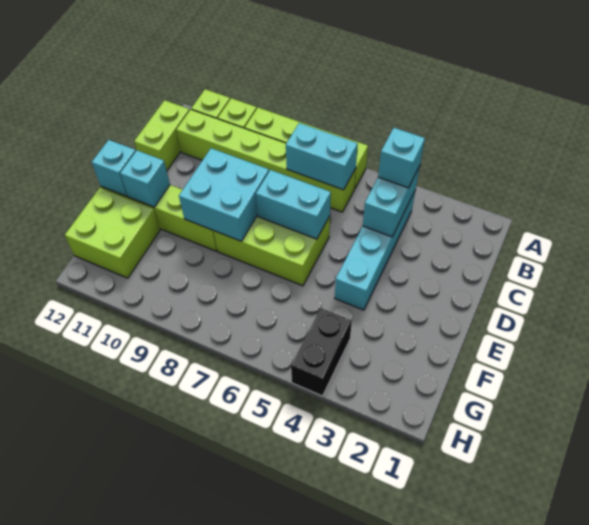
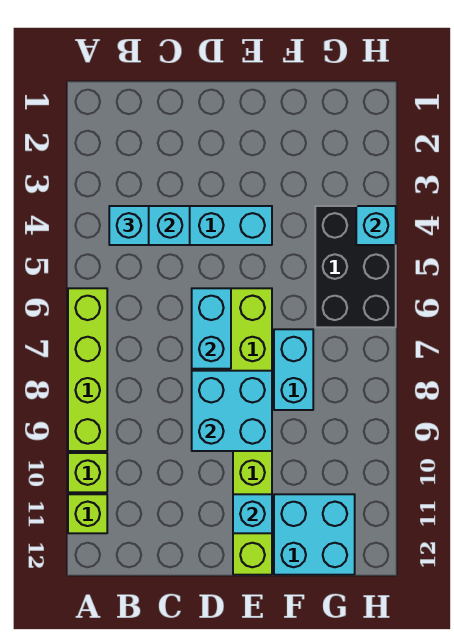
lime brick B6:B11 level 1 -> none
cyan brick B6:B7 level 2 -> cyan brick F7:F8 level 1
lime brick B12:C12 level 1 -> none
cyan brick E12 level 2 -> cyan brick H4 level 2
lime brick F11:G12 level 1 -> cyan brick F11:G12 level 1
black brick G4:H4 level 1 -> black brick G4:H6 level 1

